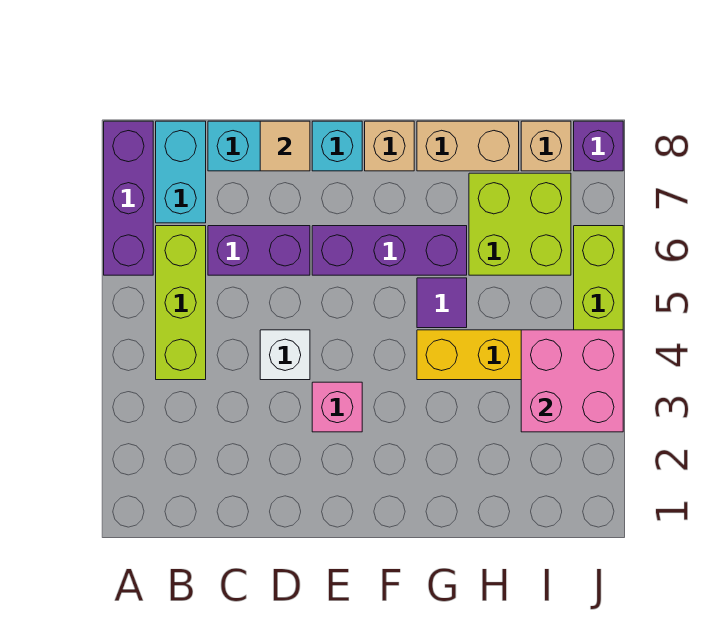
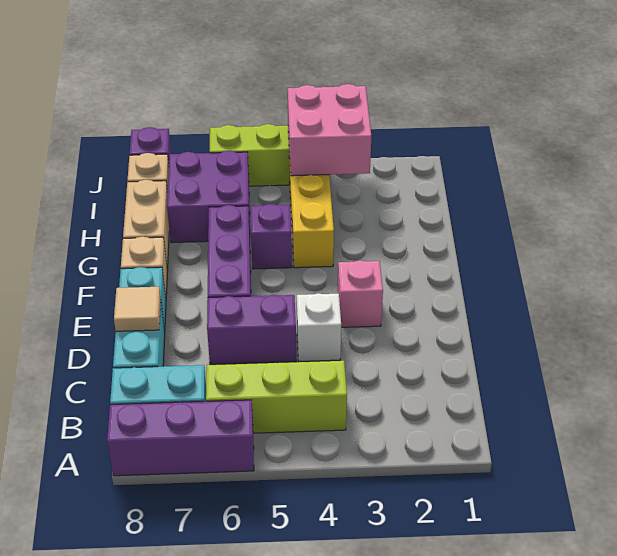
purple brick C6:D6 level 1 -> purple brick D5:D6 level 1
purple tile G5 level 1 -> purple brick G5 level 1
lime brick H6:I7 level 1 -> purple brick H6:I7 level 1

